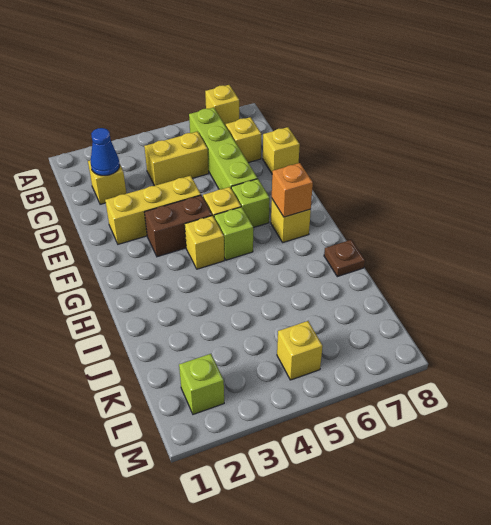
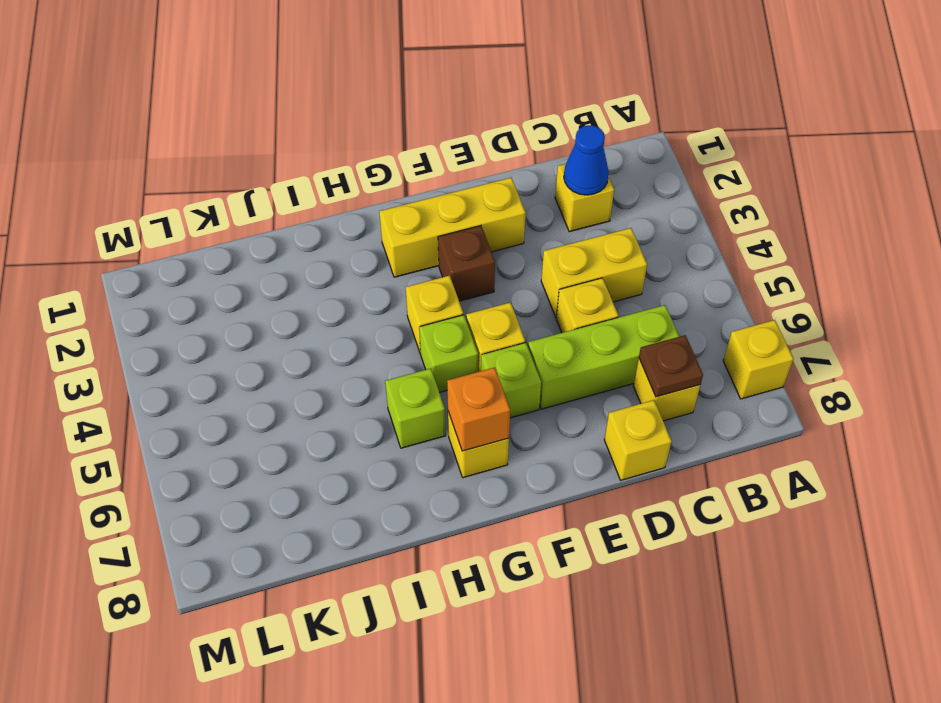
lime brick B6:E6 level 1 -> lime brick C6:E6 level 1
yellow brick C4:C5 level 1 -> yellow brick C4:D4 level 1
yellow brick E2:E4 level 1 -> yellow brick E2:G2 level 1
brown brick F3:F4 level 1 -> brown brick F3 level 1
brown plate I8 level 1 -> brown plate C7 level 2
lime brick L2 level 1 -> lime brick H6 level 1
yellow brick L5 level 1 -> yellow brick D5 level 1

